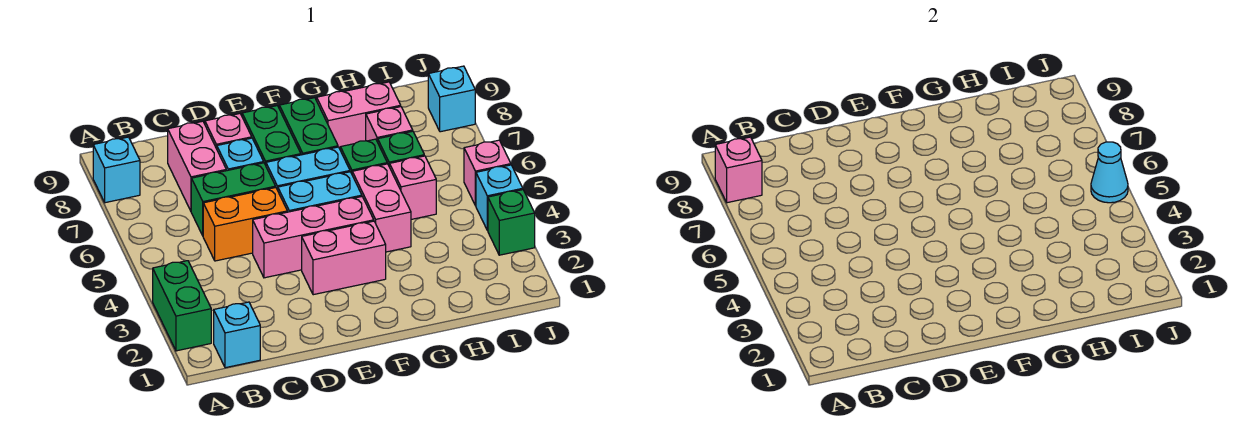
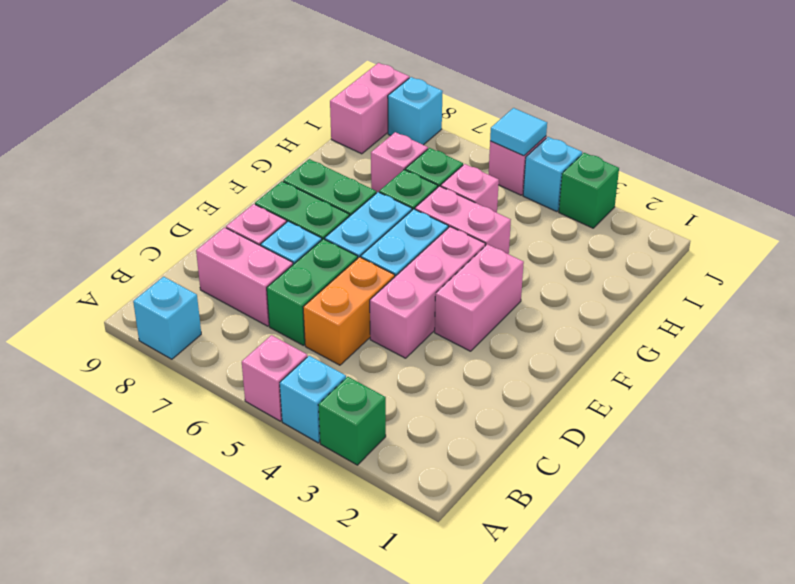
green brick A2:A3 level 1 -> green brick A3 level 1
pink brick A8 level 2 -> pink brick A5 level 1
cyan brick B1 level 1 -> cyan brick A4 level 1
pink brick G8:H8 level 1 -> pink brick I9:J9 level 1
cyan cone J5 level 2 -> cyan tile J5 level 2

